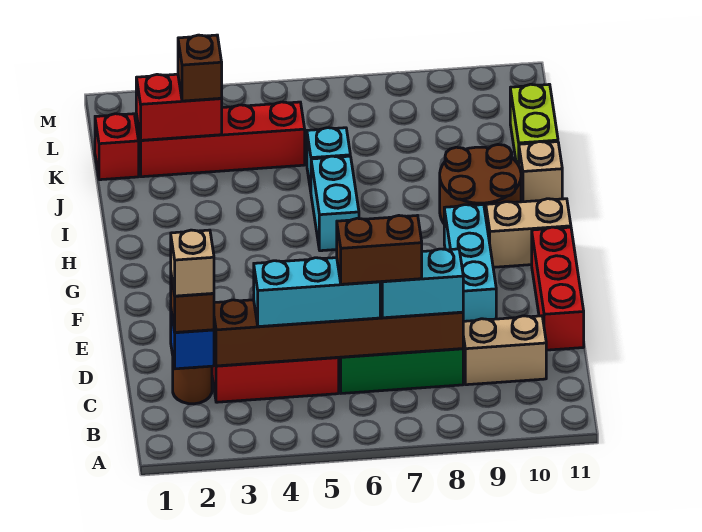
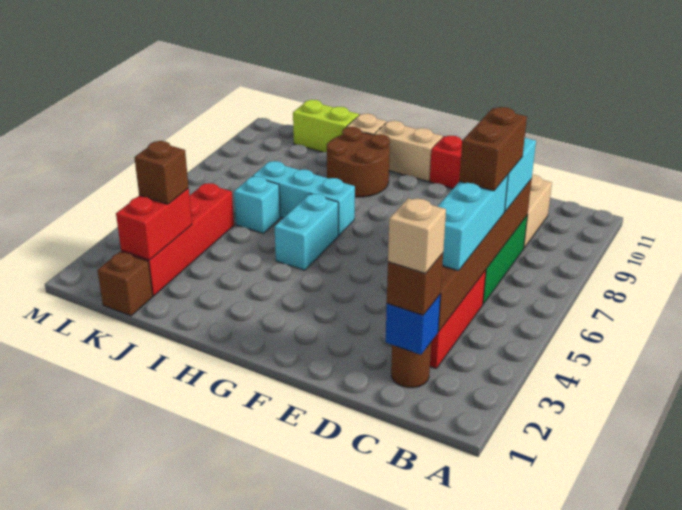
cyan brick E9:G9 level 1 -> cyan brick H7:J7 level 1
tan brick G10:G11 level 1 -> tan brick G11:H11 level 1
cyan brick H6:I6 level 1 -> cyan brick H5:H6 level 1
red brick K1 level 1 -> brown brick K1 level 1

